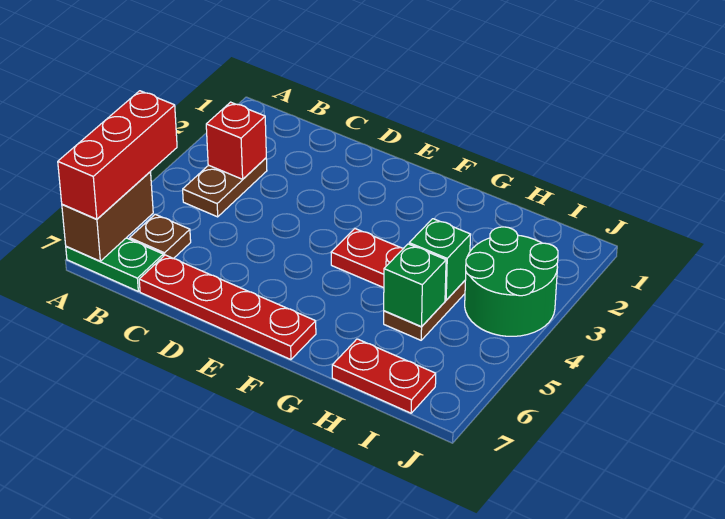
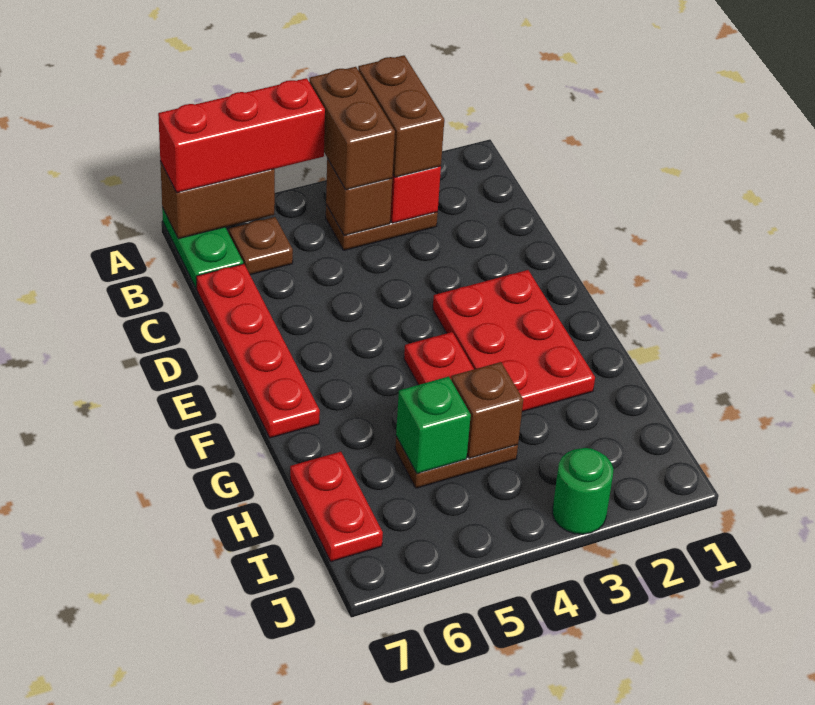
none -> brown brick A3:B3 level 3
none -> brown brick A4:B4 level 3
none -> brown brick B4 level 2
none -> red plate E2:G3 level 1
green brick H4 level 2 -> brown brick H4 level 2
green round brick I3:J4 level 1 -> green round brick J3 level 1

